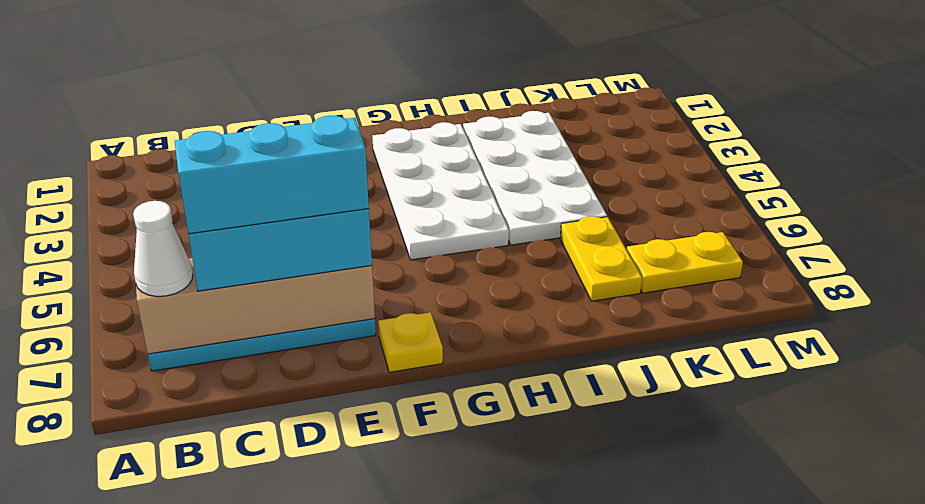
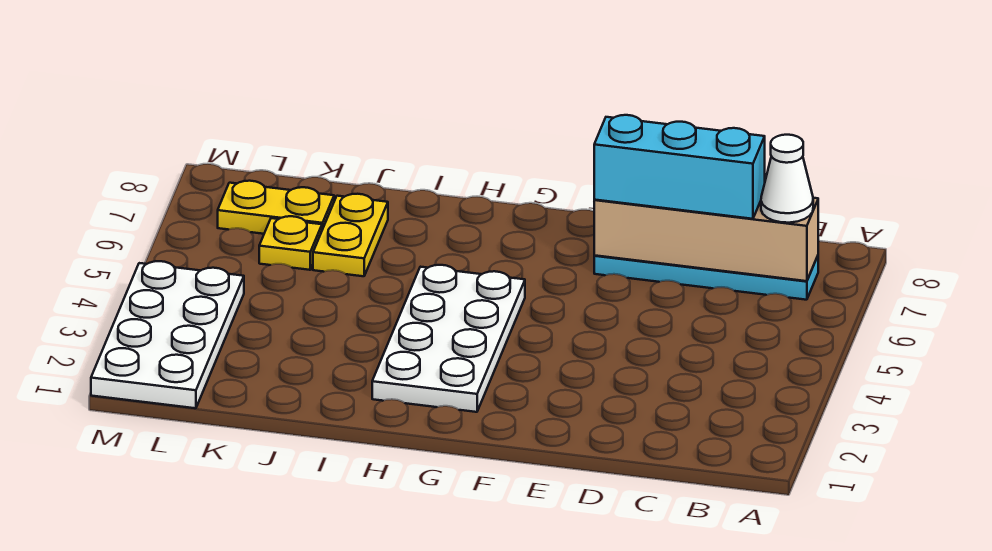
cyan brick C7:E7 level 4 -> none
yellow plate F8 level 1 -> yellow plate K6 level 1
white plate I2:J5 level 1 -> white plate L1:M4 level 1

